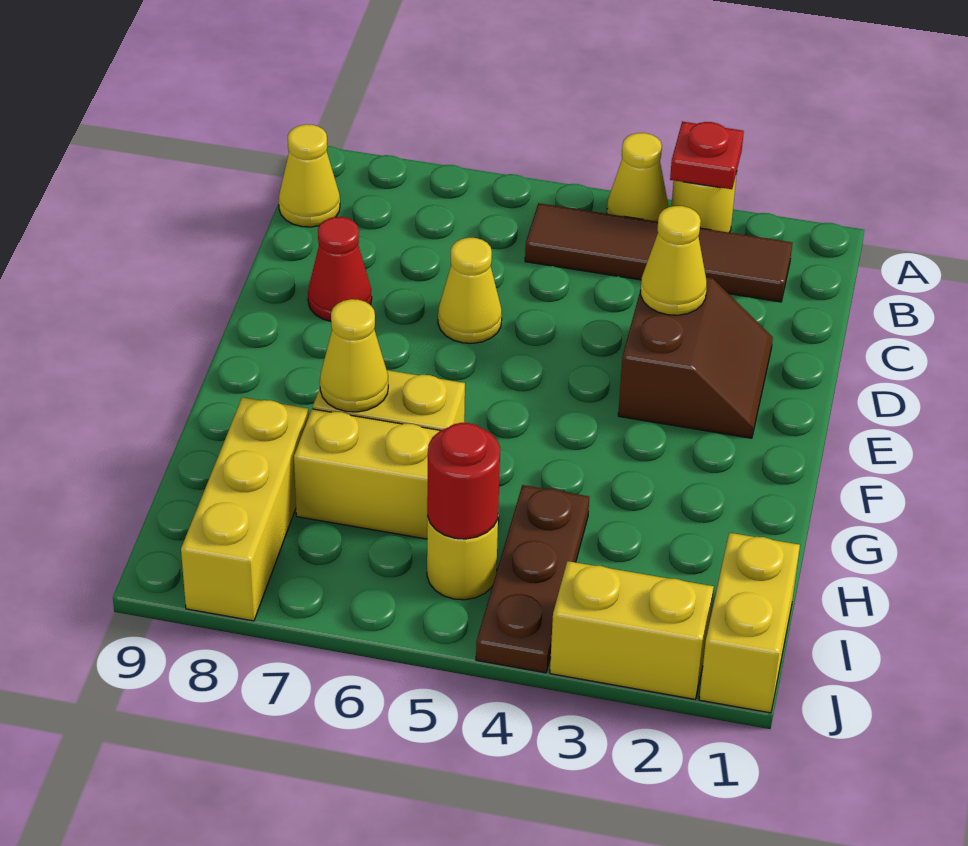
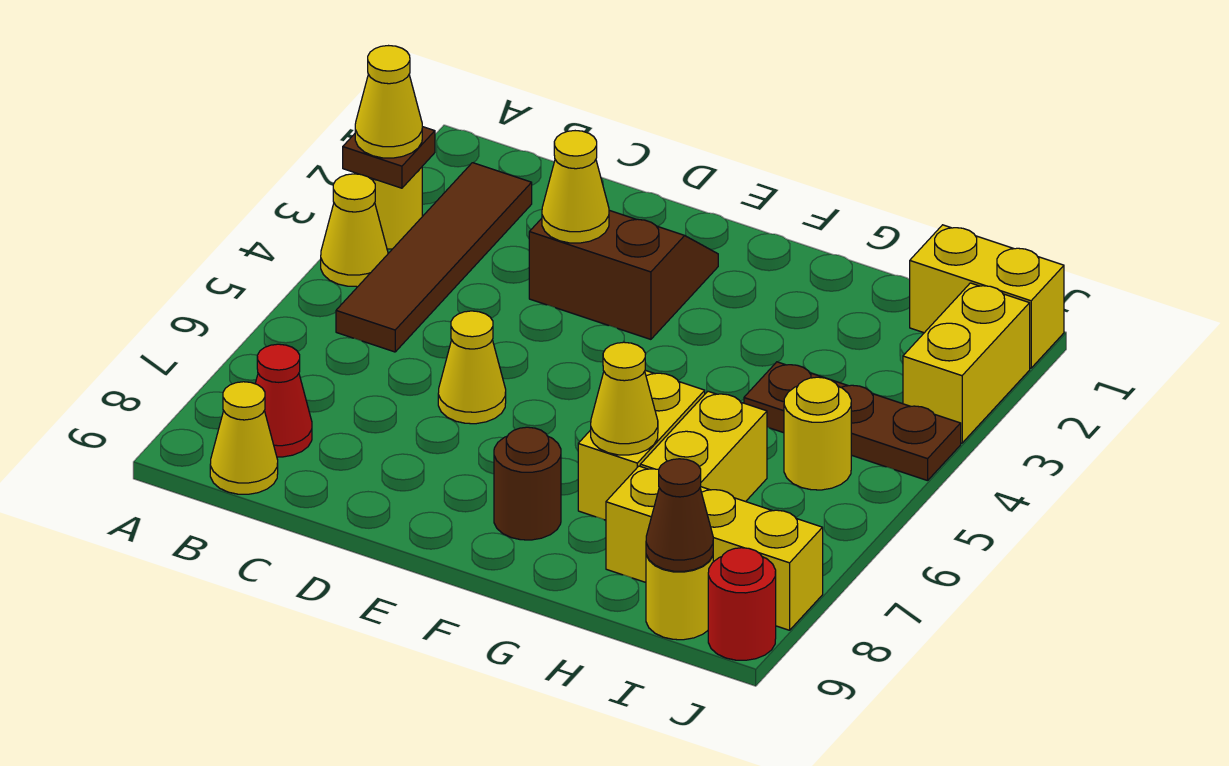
red plate A3 level 2 -> brown plate A3 level 2
none -> yellow cone A3 level 3
red cone D8 level 1 -> red cone B8 level 1
none -> brown round brick F8 level 1
red round brick I5 level 2 -> red round brick J9 level 1
none -> yellow round brick I9 level 1
none -> brown cone I9 level 2

